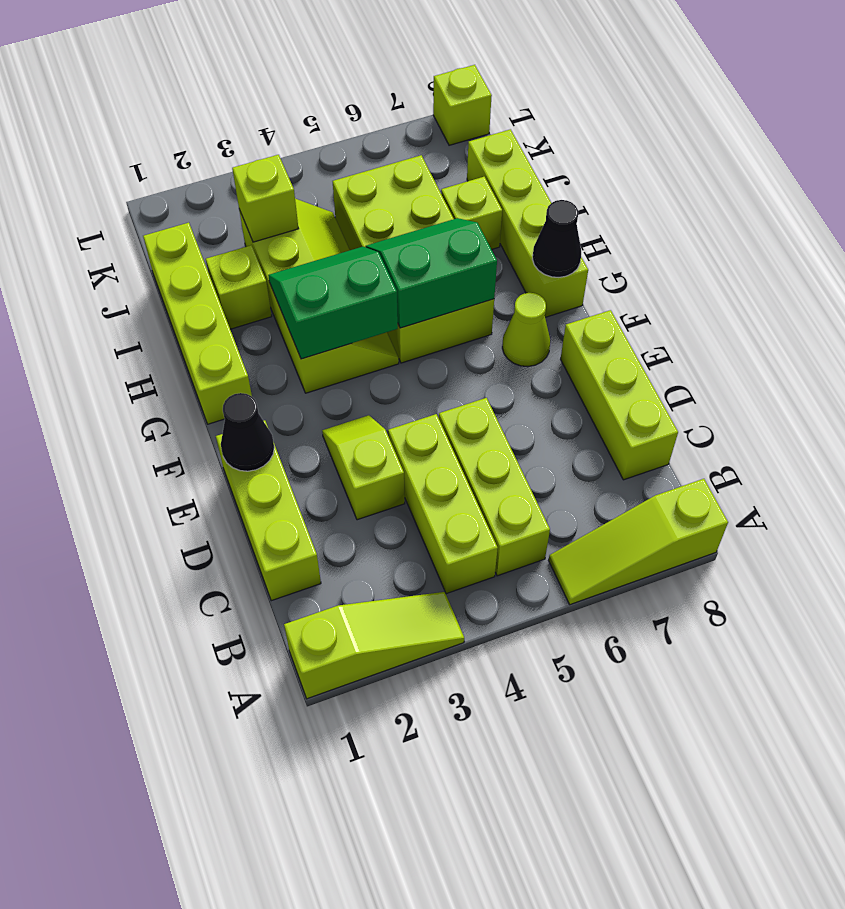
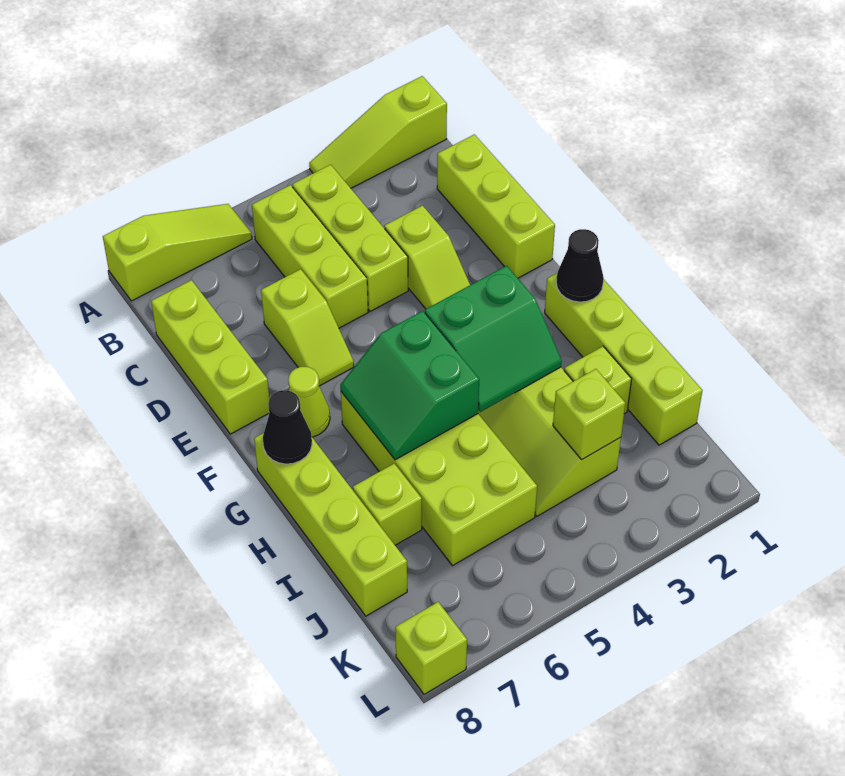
none -> lime slope D6:E6 level 1 top D
black cone E1 level 2 -> black cone G1 level 2
green slope G5:H6 level 2 top G -> green slope G5:H6 level 2 top 5

